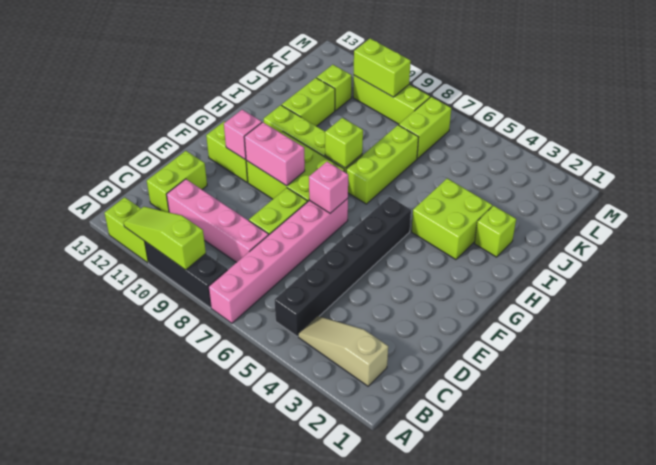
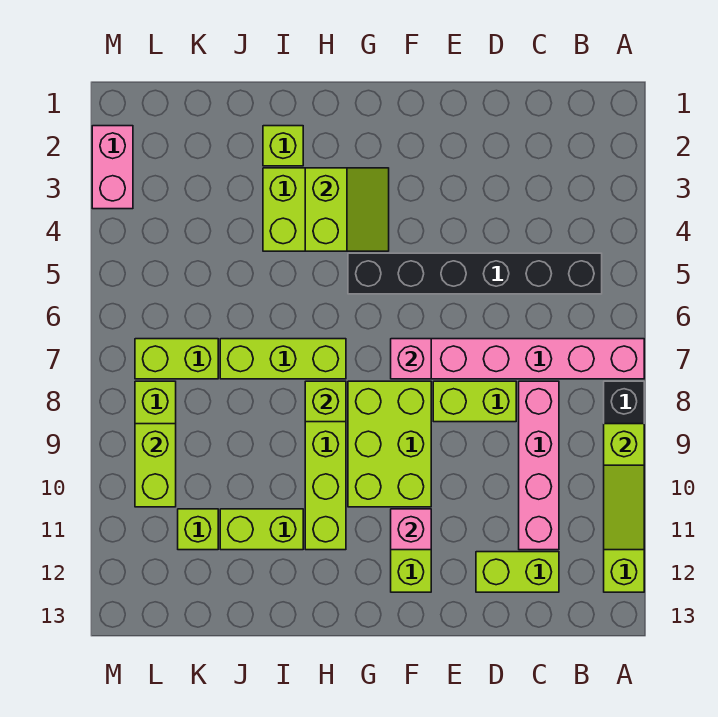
tan slope B2:B4 level 1 top 2 -> none
pink brick F9:F10 level 2 -> pink brick M2:M3 level 1
none -> lime slope G3:H4 level 2 top H

